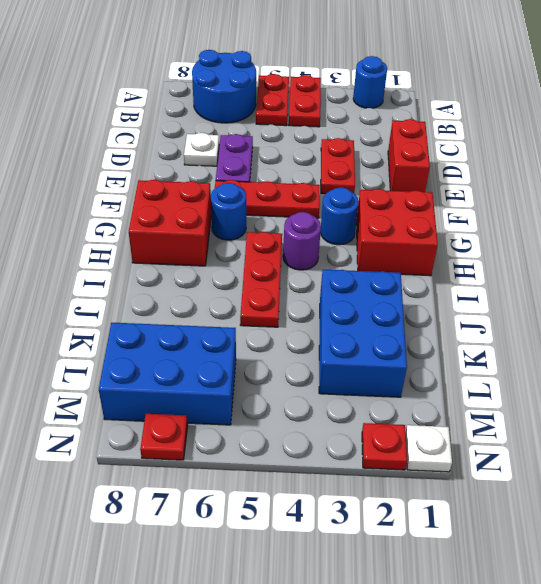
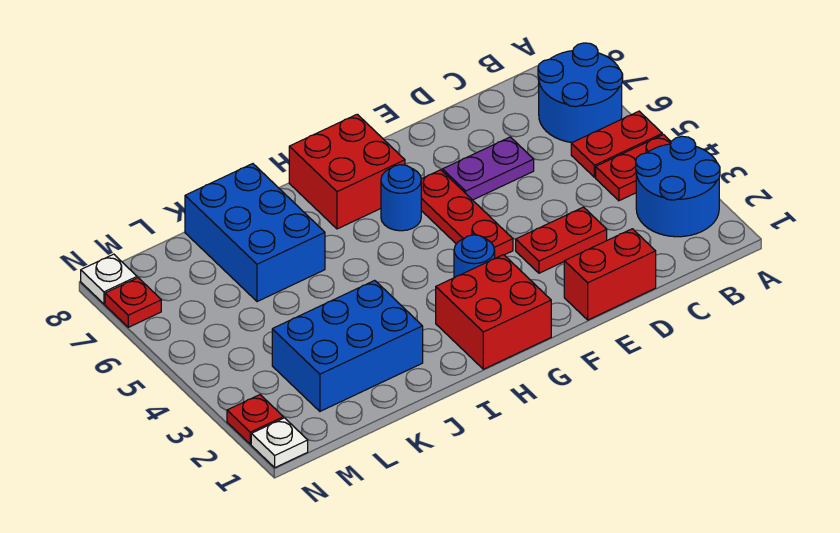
blue round brick A2 level 1 -> blue round brick A2:B3 level 1
white plate D7 level 1 -> white plate N8 level 1
purple round brick H4 level 1 -> none
red plate H5:J5 level 1 -> none
blue brick L6:M8 level 1 -> blue brick J6:K8 level 1

